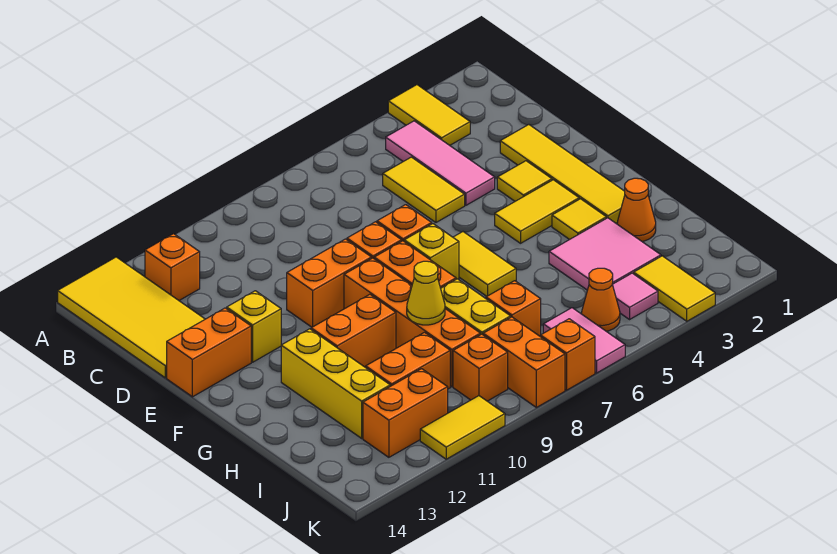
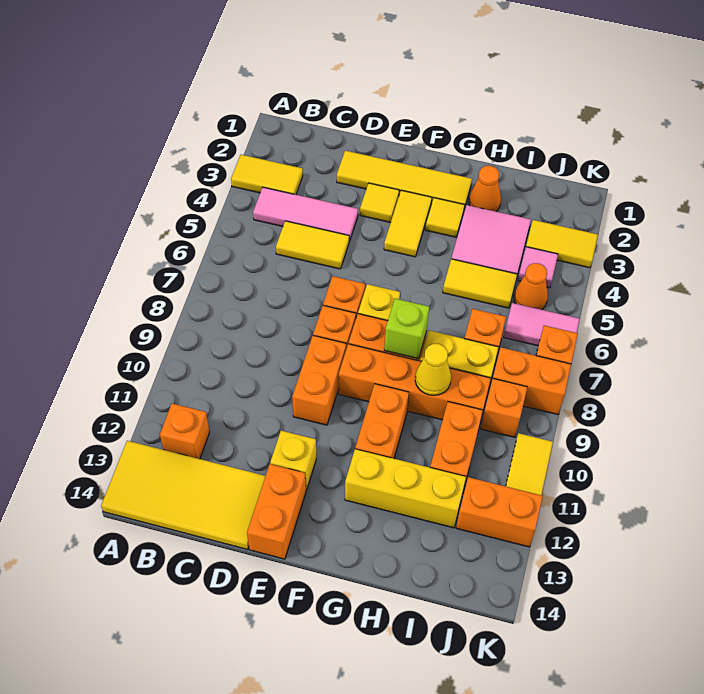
yellow tile F6:G6 level 1 -> yellow tile H5:I5 level 1
none -> lime brick G8 level 2
orange brick J11:J12 level 1 -> orange brick J12:K12 level 1

